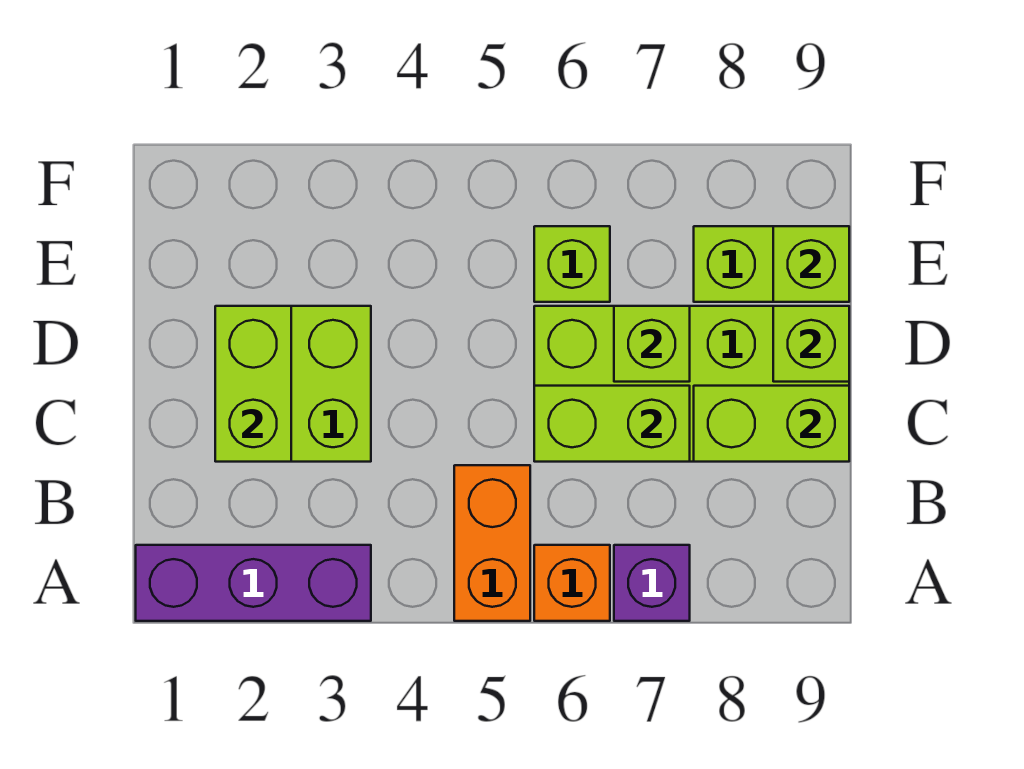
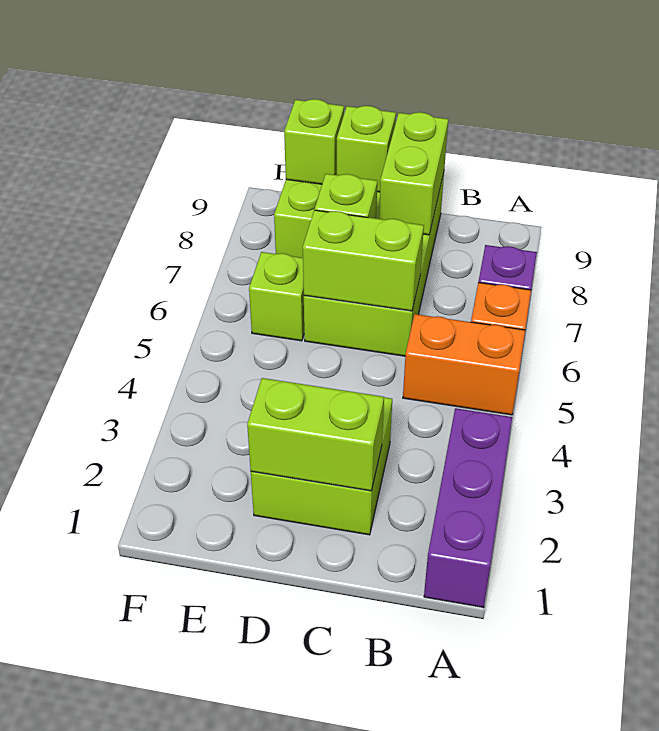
lime brick C6:C7 level 2 -> lime brick C6:D6 level 2

